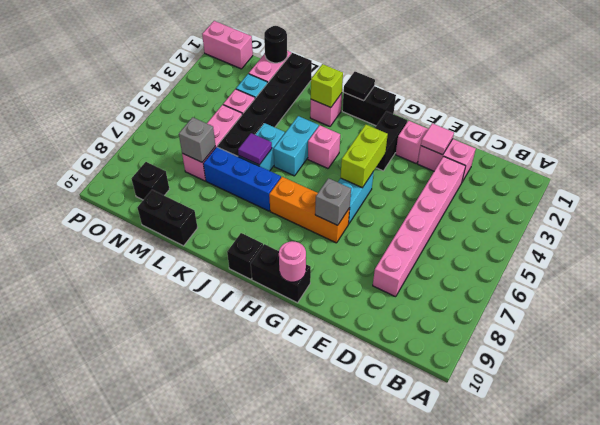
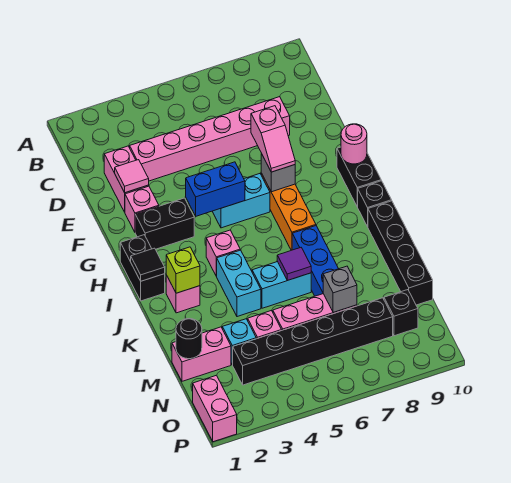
none -> pink slope F7:G7 level 3 top F
lime brick G4:G5 level 2 -> blue brick G4:G5 level 2
cyan brick J4:J5 level 1 -> cyan brick J4:K4 level 1
black brick L1:L6 level 1 -> black brick N3:N8 level 1
black brick L10:M10 level 1 -> black brick J10:M10 level 1

